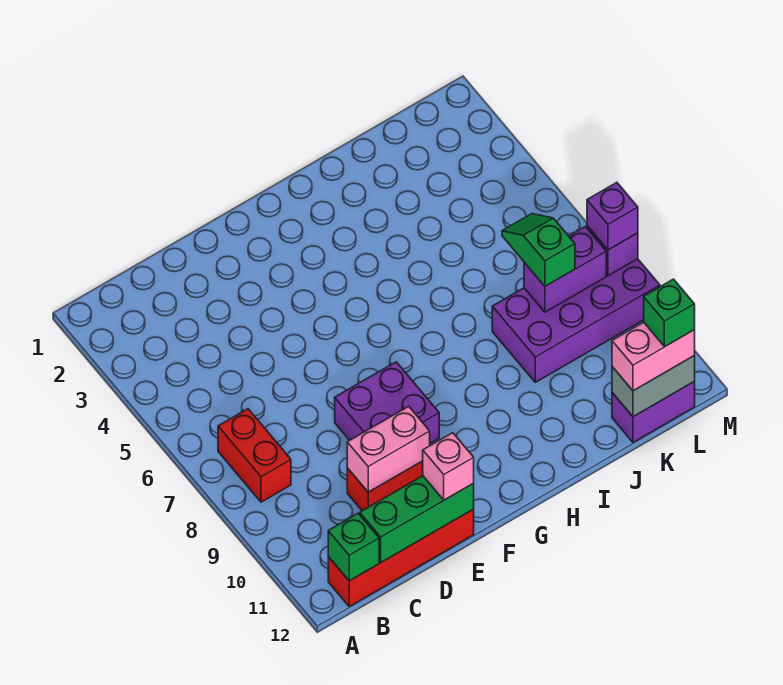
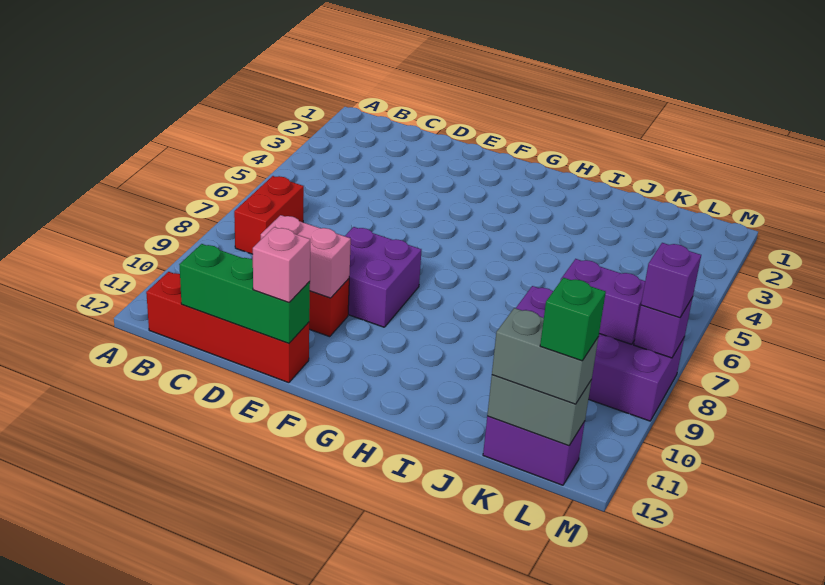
green brick B12 level 2 -> none
green slope K7:K8 level 3 top 8 -> none
pink brick K12:L12 level 3 -> grey brick K12:L12 level 3

